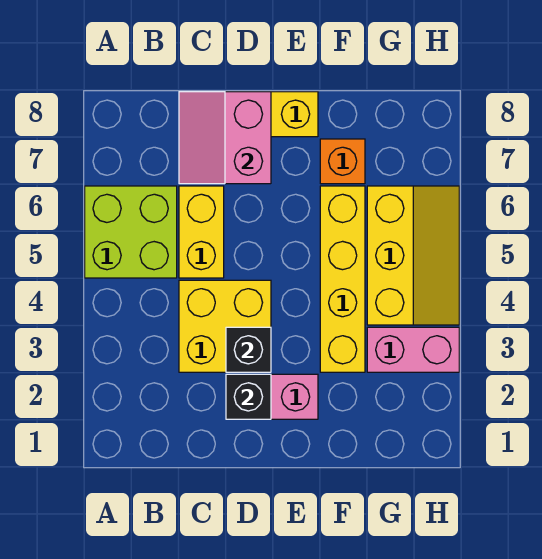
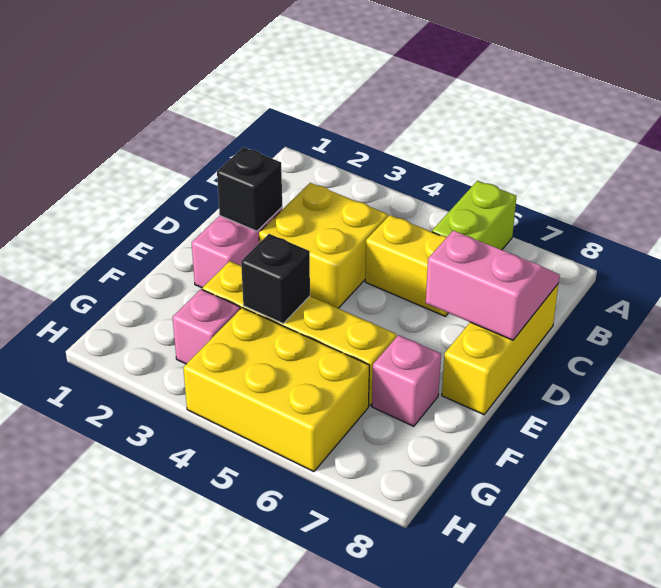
lime brick A5:B6 level 1 -> lime brick A6:B6 level 1
black brick D3 level 2 -> black brick F4 level 2
orange brick F7 level 1 -> pink brick F7 level 1
pink brick G3:H3 level 1 -> pink brick G3 level 1
yellow slope G4:H6 level 1 top G -> yellow brick G4:H6 level 1

